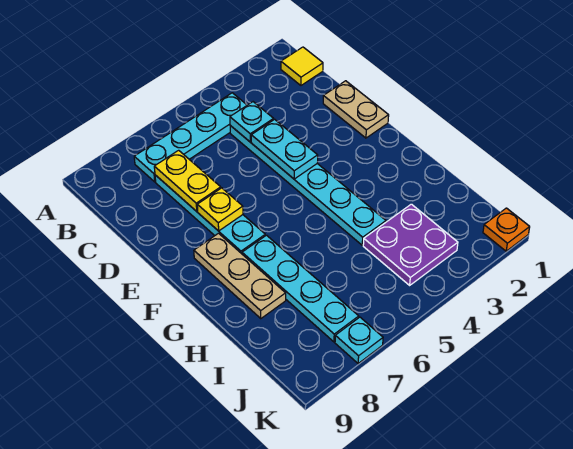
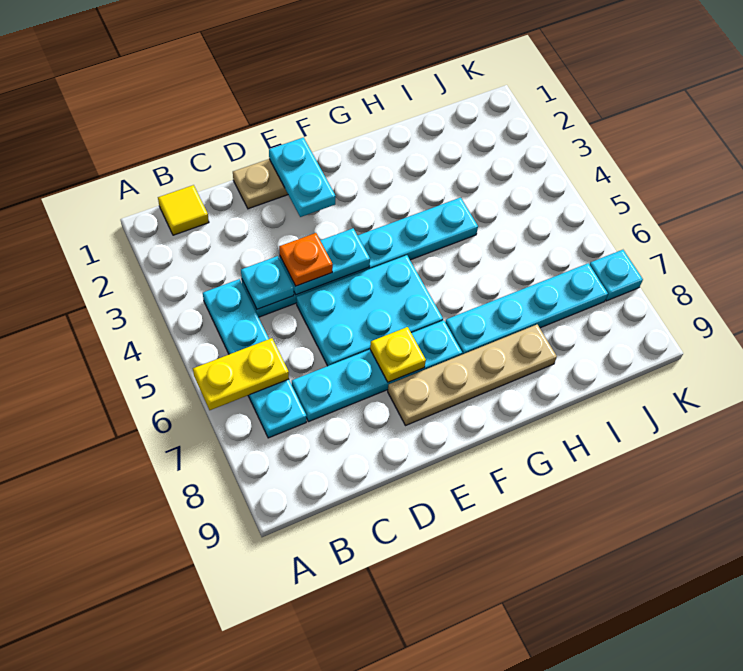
yellow plate C7:D7 level 2 -> yellow plate A6:B6 level 2
none -> cyan plate D5:F6 level 1
none -> cyan plate E1:E2 level 2
tan plate F8:H8 level 1 -> tan plate E8:H8 level 1
purple plate I3:J4 level 1 -> none
orange plate K1 level 1 -> orange plate D4 level 3

